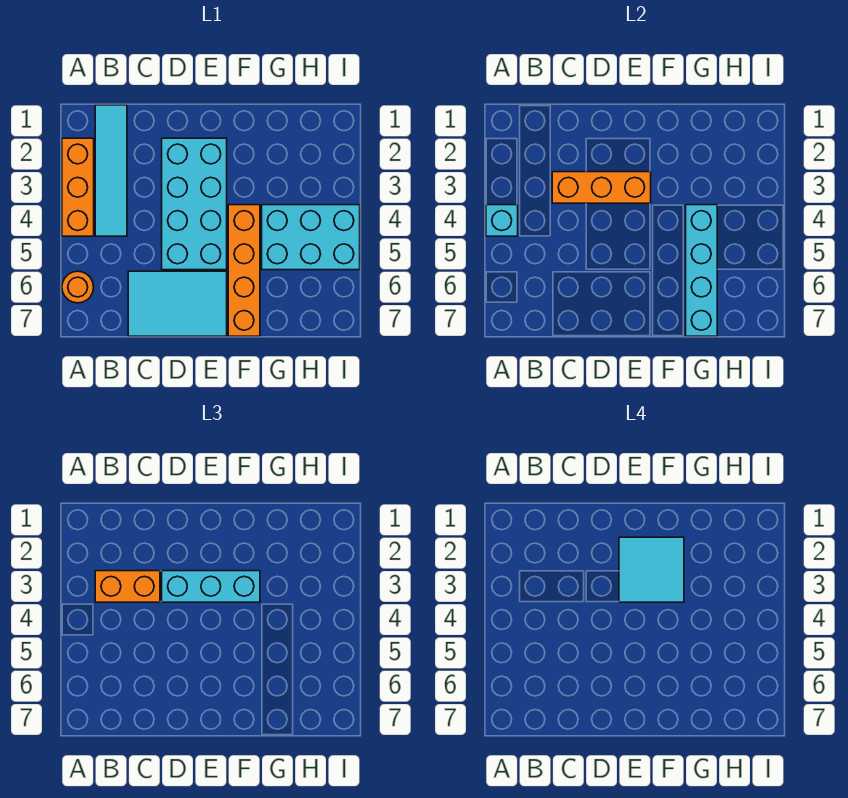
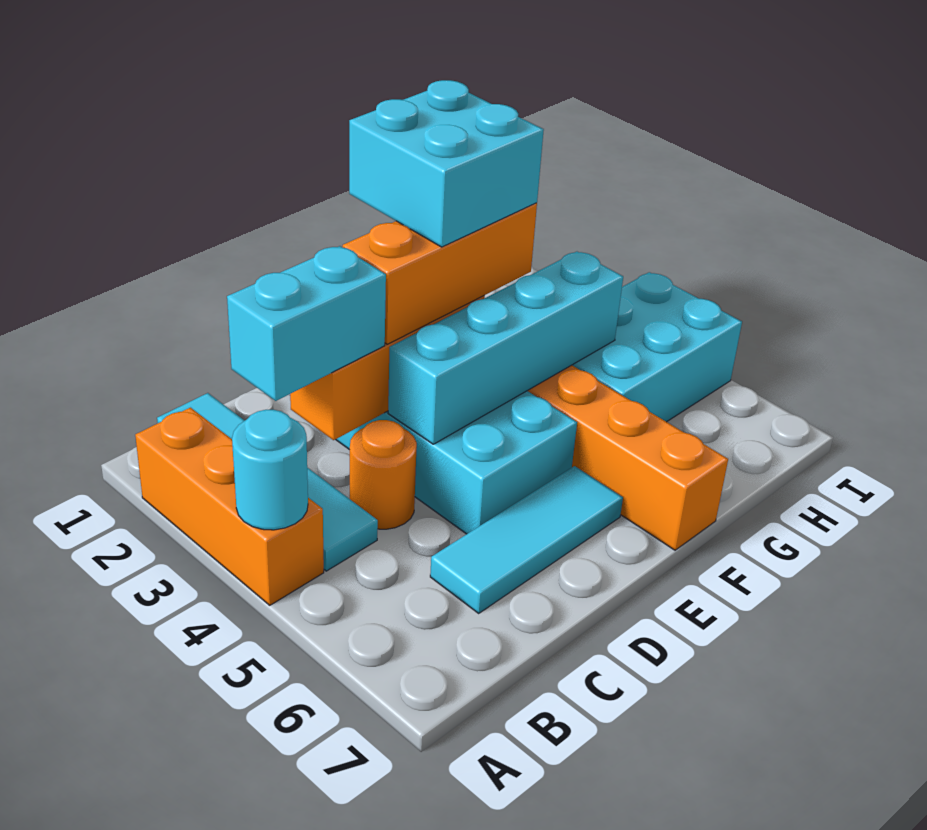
cyan brick A4 level 2 -> cyan round brick A4 level 2
orange round brick A6 level 1 -> orange round brick C4 level 1
orange brick B3:C3 level 3 -> cyan brick B3:C3 level 3
cyan tile C6:E7 level 1 -> cyan tile C6:E6 level 1
cyan brick D3:F3 level 3 -> orange brick D3:F3 level 3
cyan tile E2:F3 level 4 -> cyan brick E2:F3 level 4
cyan brick G4:G7 level 2 -> cyan brick D4:G4 level 2

